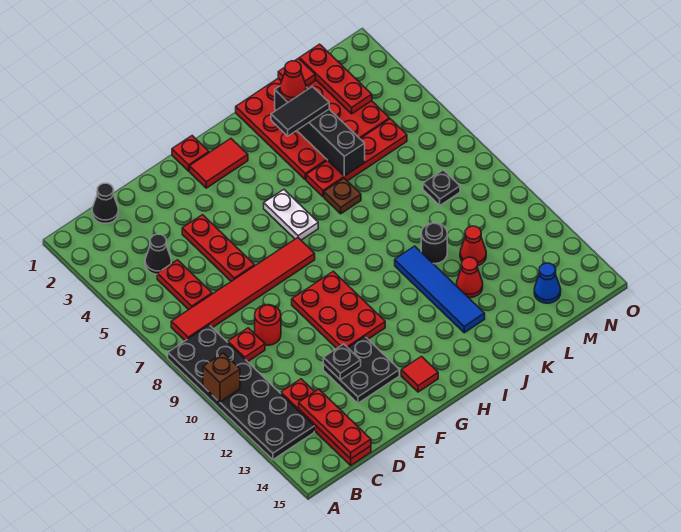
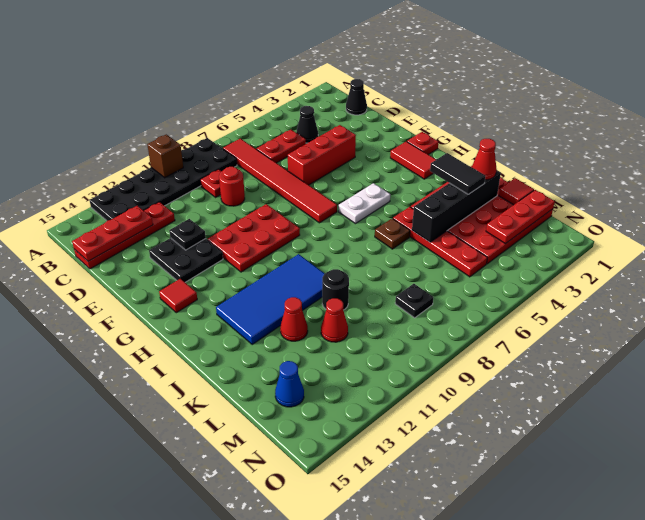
red plate E4:E6 level 1 -> red brick E4:E6 level 1
blue tile J10:J13 level 1 -> blue tile I10:J13 level 1

